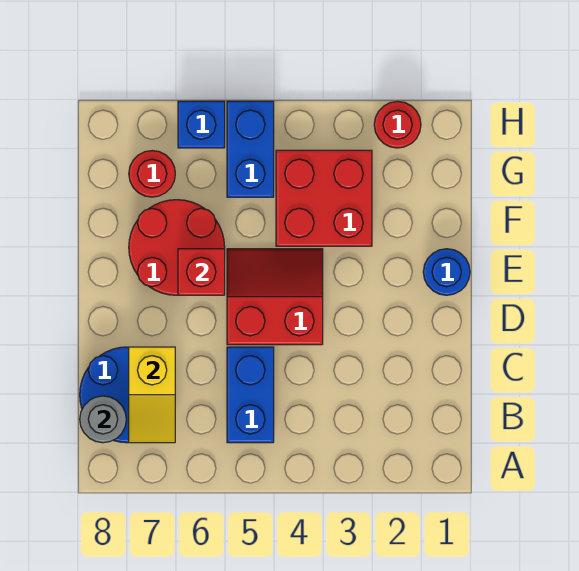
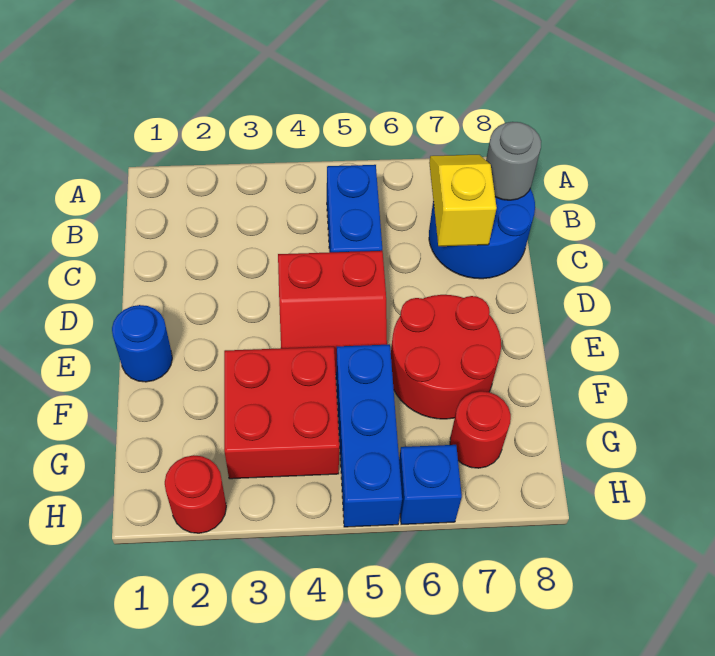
red brick E6 level 2 -> none
blue brick G5:H5 level 1 -> blue brick F5:H5 level 1

